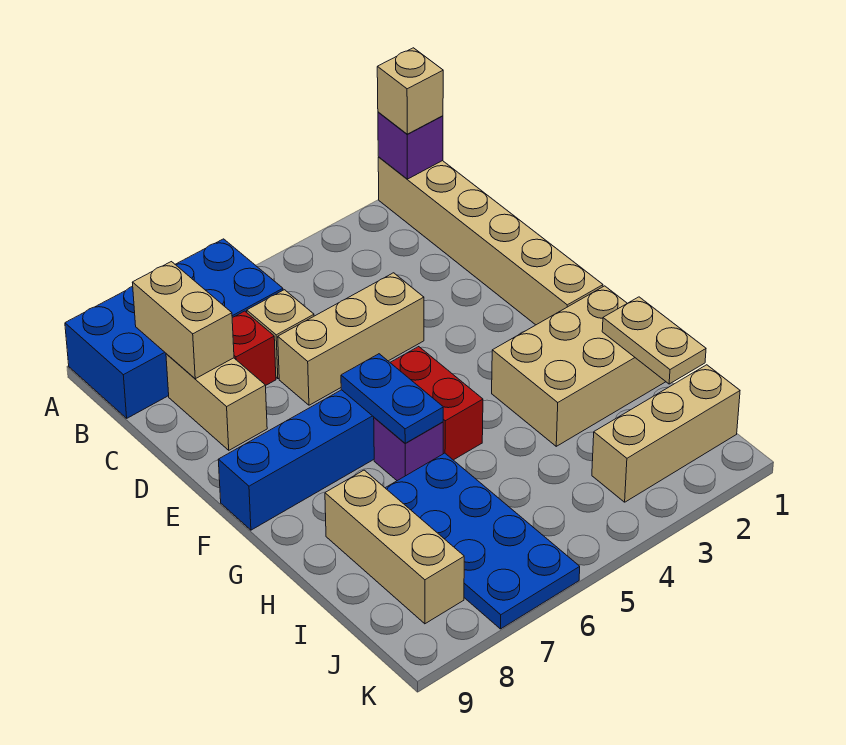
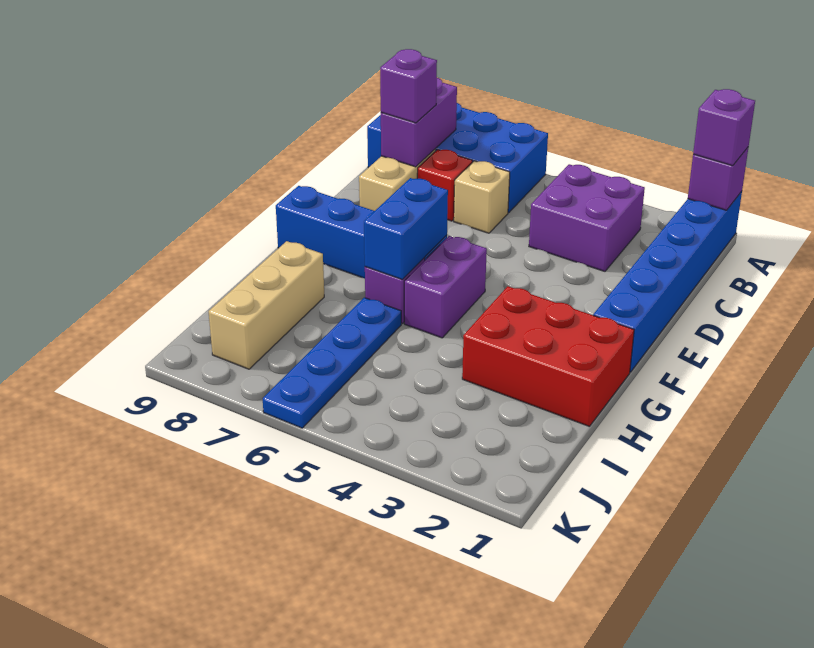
tan brick A1:F1 level 1 -> blue brick A1:F1 level 1
tan brick A1 level 3 -> purple brick A1 level 3
none -> purple brick B3:C4 level 1
tan brick B8:C8 level 2 -> purple brick B8:C8 level 2
none -> purple brick C8 level 3
tan brick D4:D6 level 1 -> none
red brick F5:G5 level 1 -> purple brick F5:G5 level 1
blue plate F6:G6 level 2 -> blue brick F6:G6 level 2
tan brick G1:H3 level 1 -> red brick G1:H3 level 1
tan plate H1:I1 level 2 -> none
blue plate H6:K7 level 1 -> blue plate H6:K6 level 1
tan brick J1:J3 level 1 -> none

